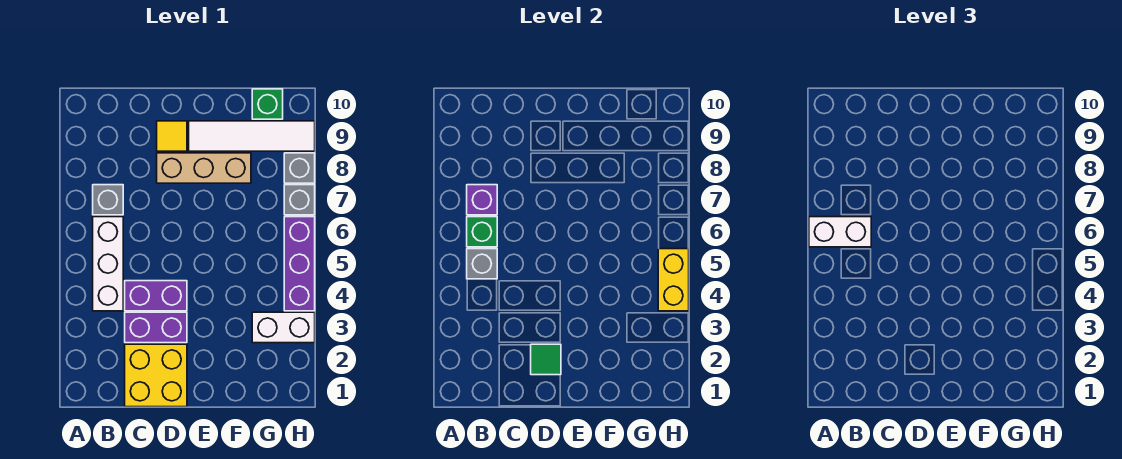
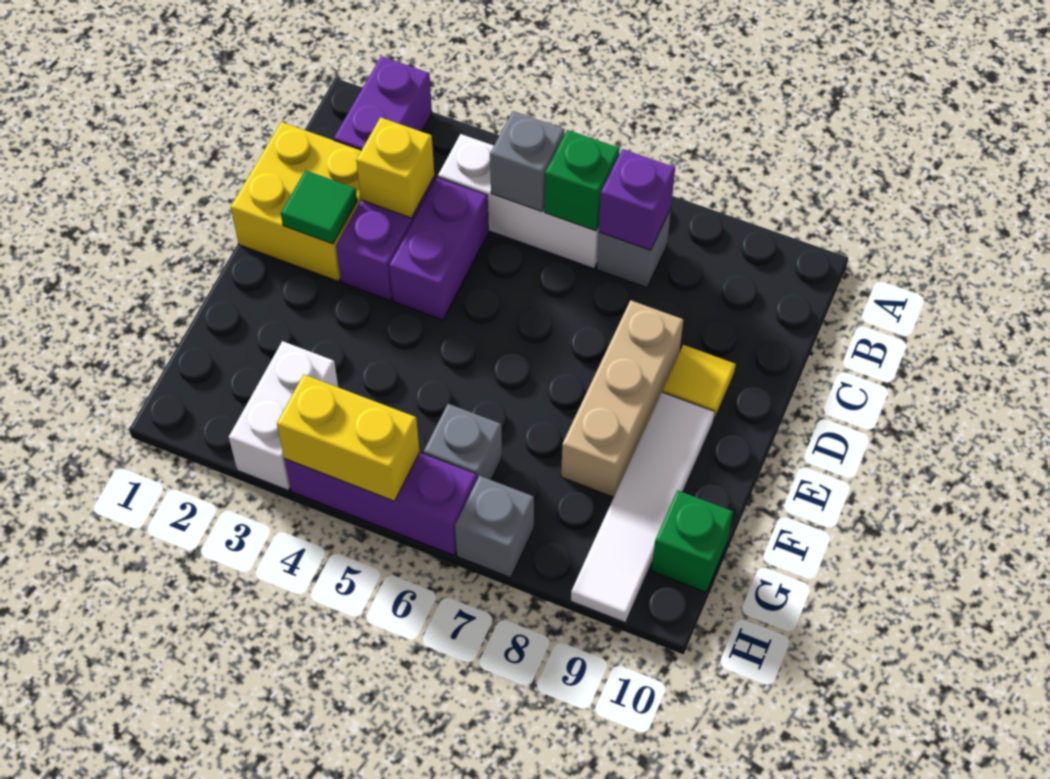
none -> purple brick A2:B2 level 1
white brick A6:B6 level 3 -> none
none -> yellow brick C3 level 2
grey brick H8 level 1 -> grey brick G6 level 1

